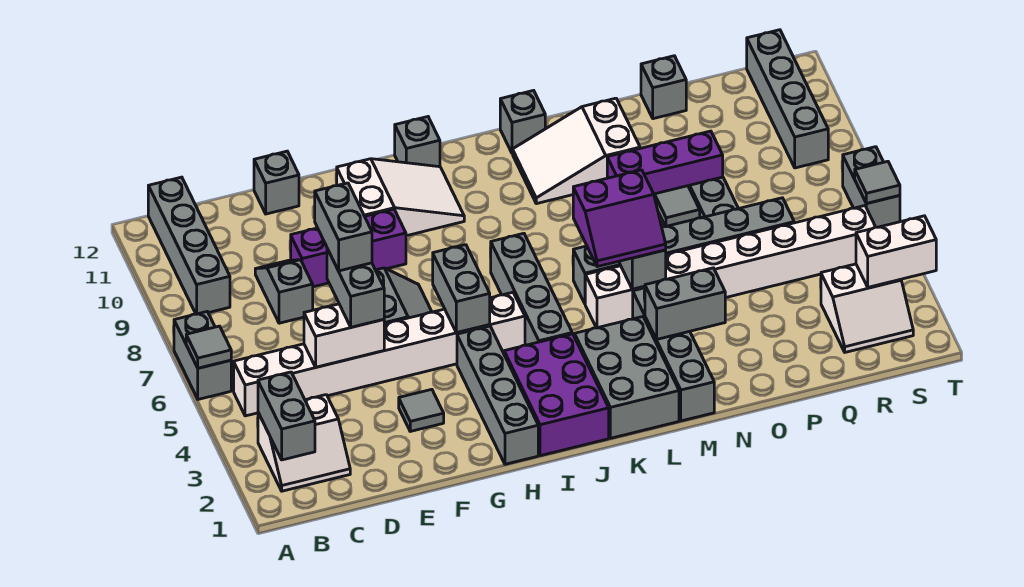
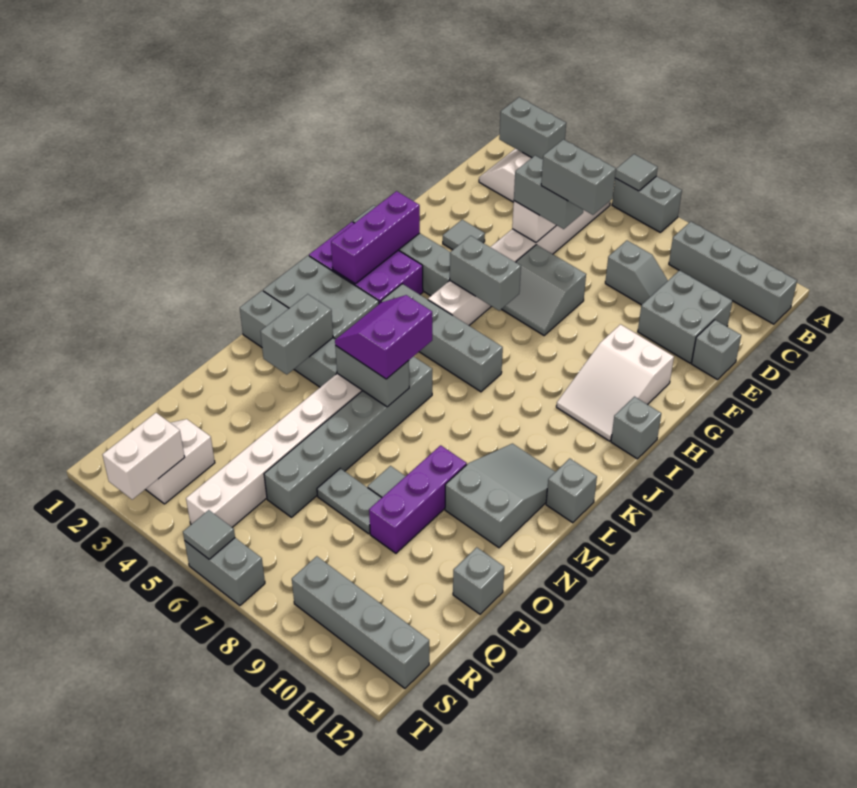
none -> grey brick D10:E11 level 1
purple brick E9:G9 level 1 -> purple brick H2:J2 level 2
white slope L10:N11 level 1 top N -> grey slope L10:N11 level 1 top N

